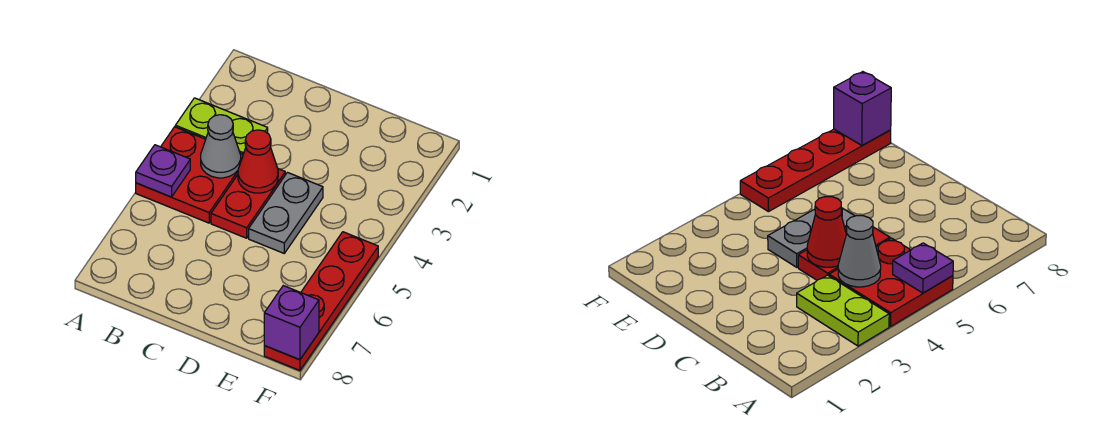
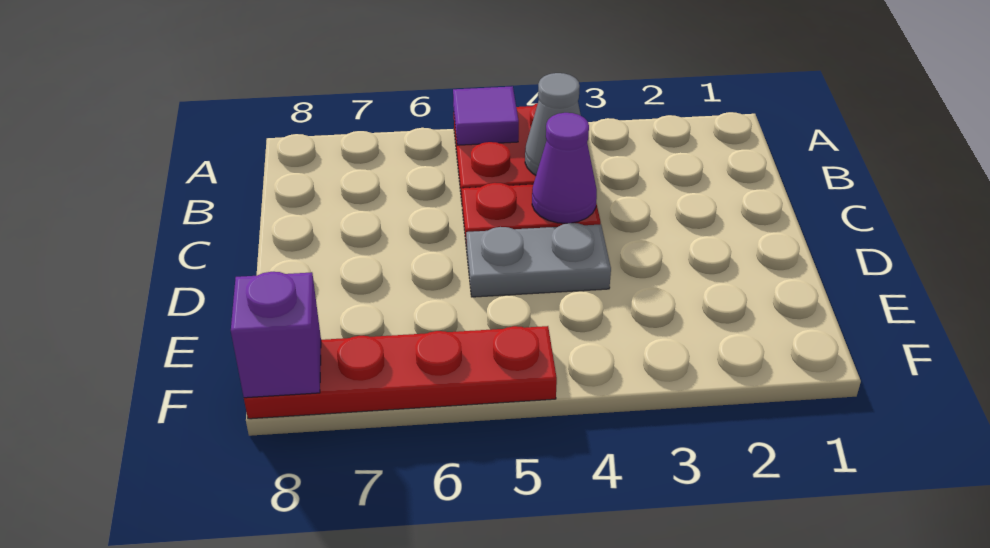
lime plate A3:B3 level 1 -> none
purple plate A5 level 2 -> purple tile A5 level 2
red cone C4 level 2 -> purple cone C4 level 2

